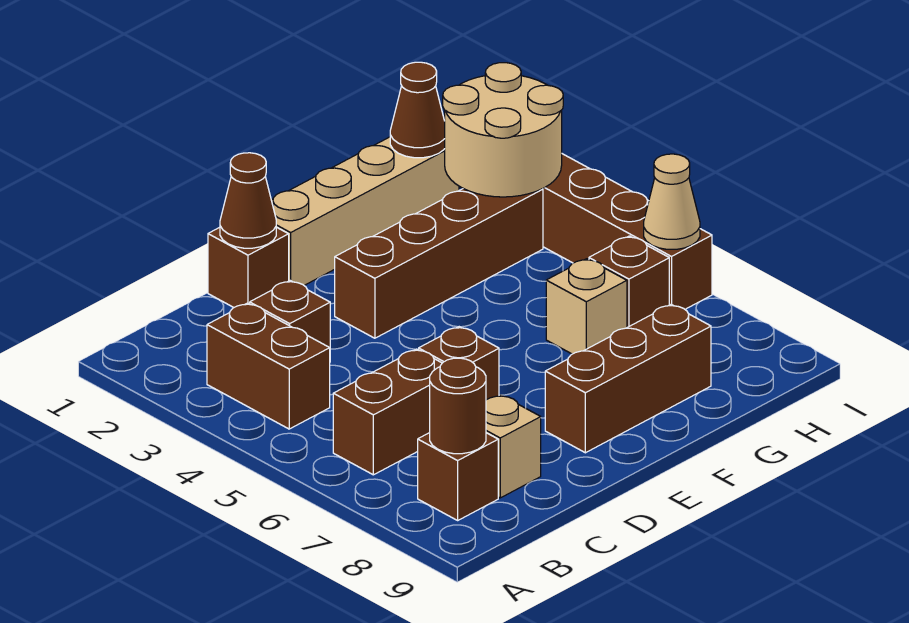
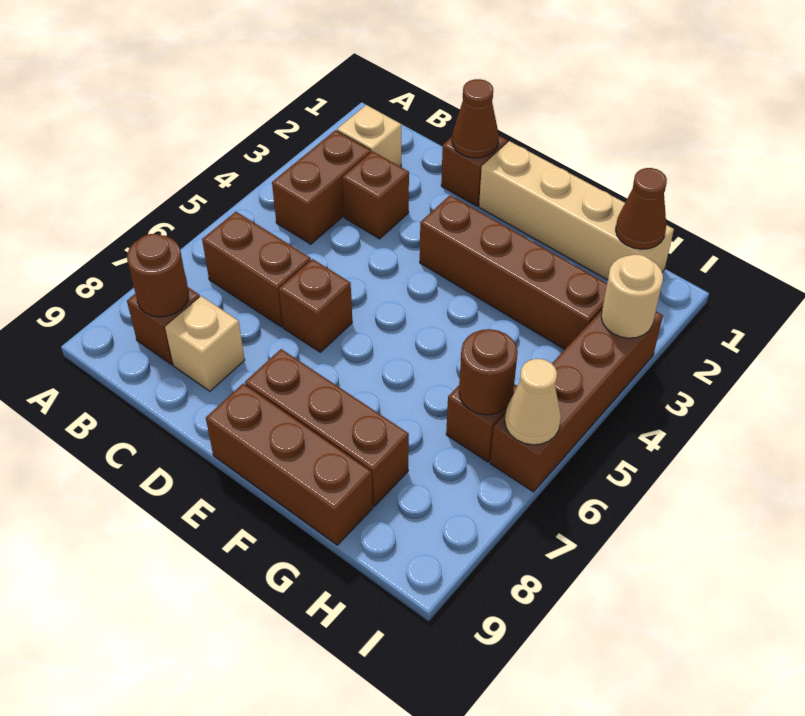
none -> brown brick E9:G9 level 1
tan brick G6 level 1 -> tan brick B2 level 1
tan round brick H2:I3 level 2 -> tan round brick I3 level 2
none -> brown round brick H6 level 2

